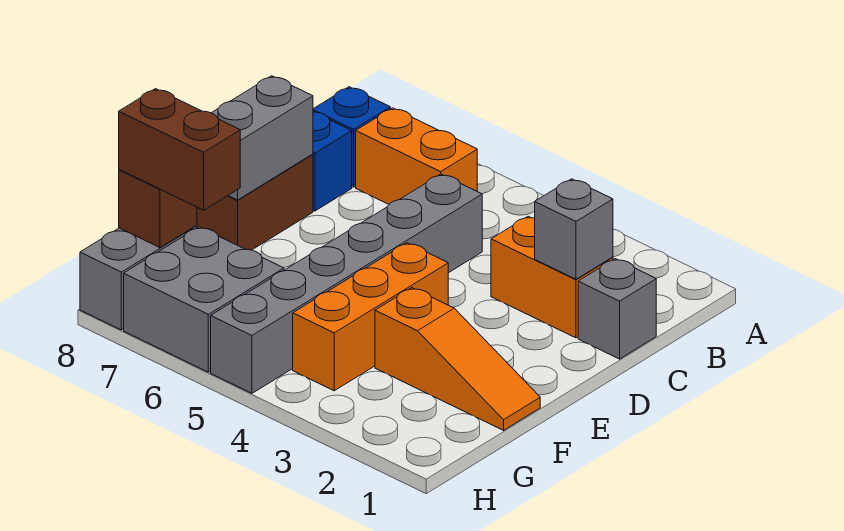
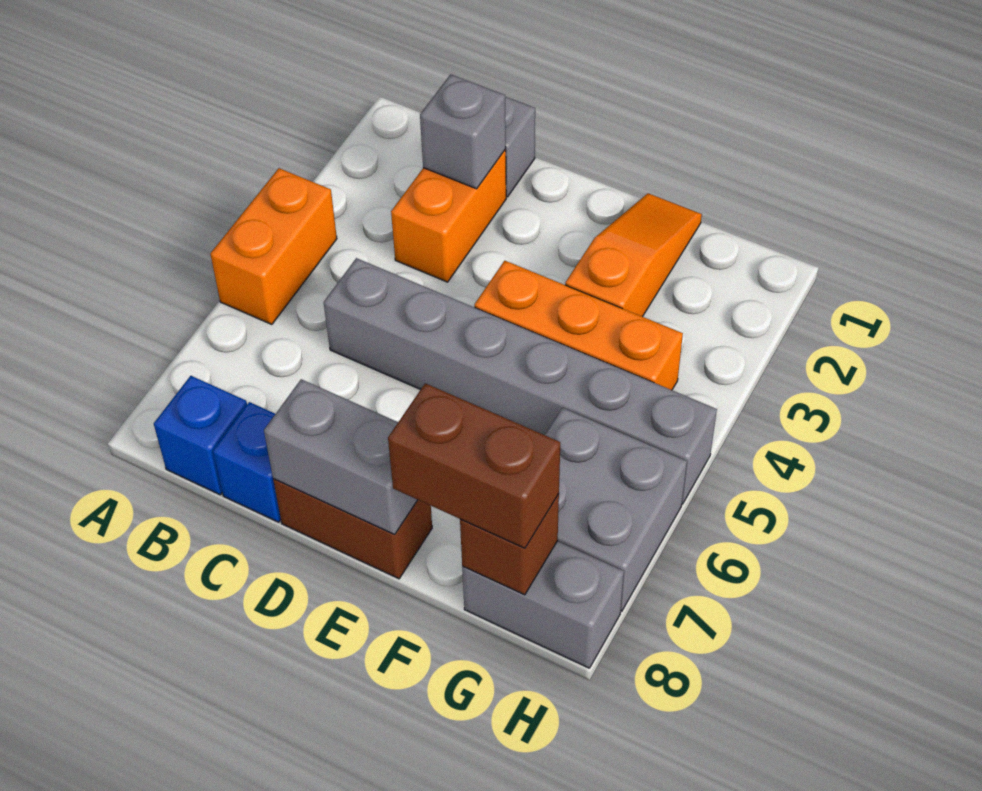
orange brick B6:B7 level 1 -> orange brick A4:A5 level 1
brown brick G7:G8 level 3 -> brown brick F8:G8 level 3

